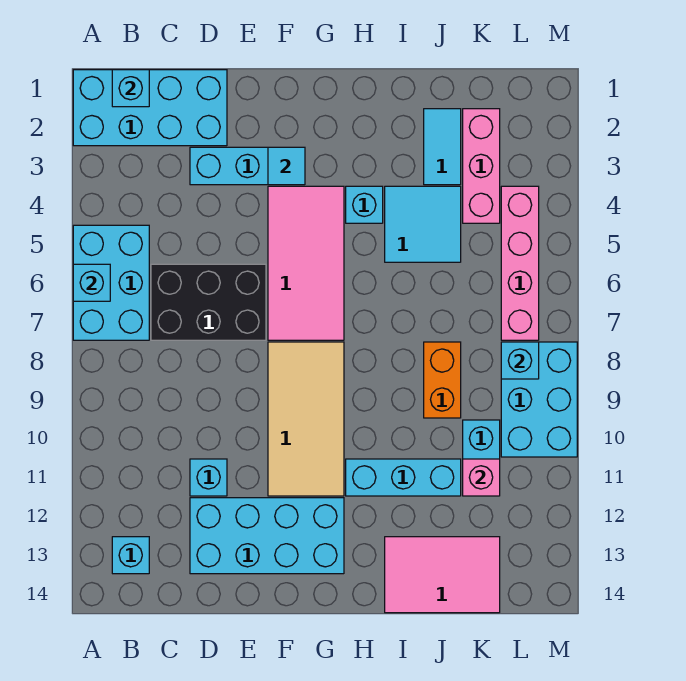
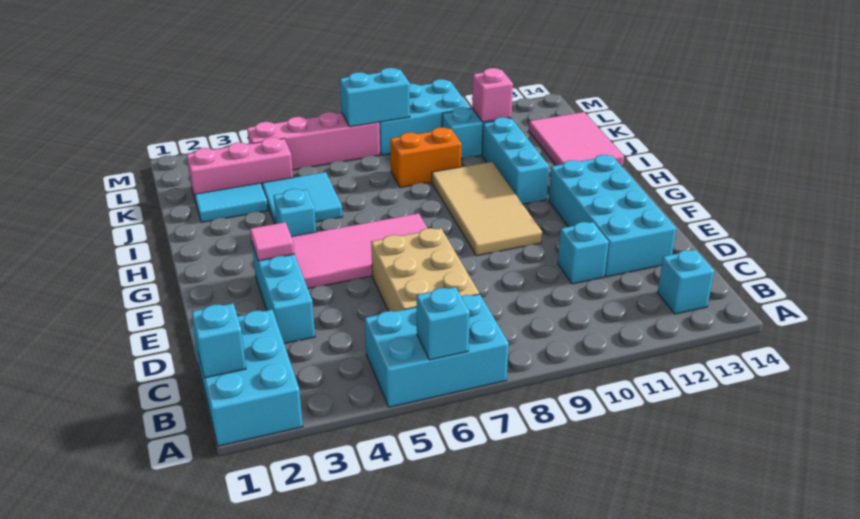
cyan brick A1:D2 level 1 -> cyan brick A1:C2 level 1
black brick C6:E7 level 1 -> tan brick C6:E7 level 1
cyan tile F3 level 2 -> pink tile F3 level 2
tan tile F8:G11 level 1 -> tan tile F9:I10 level 1
cyan brick L8 level 2 -> cyan brick L7:L8 level 2

